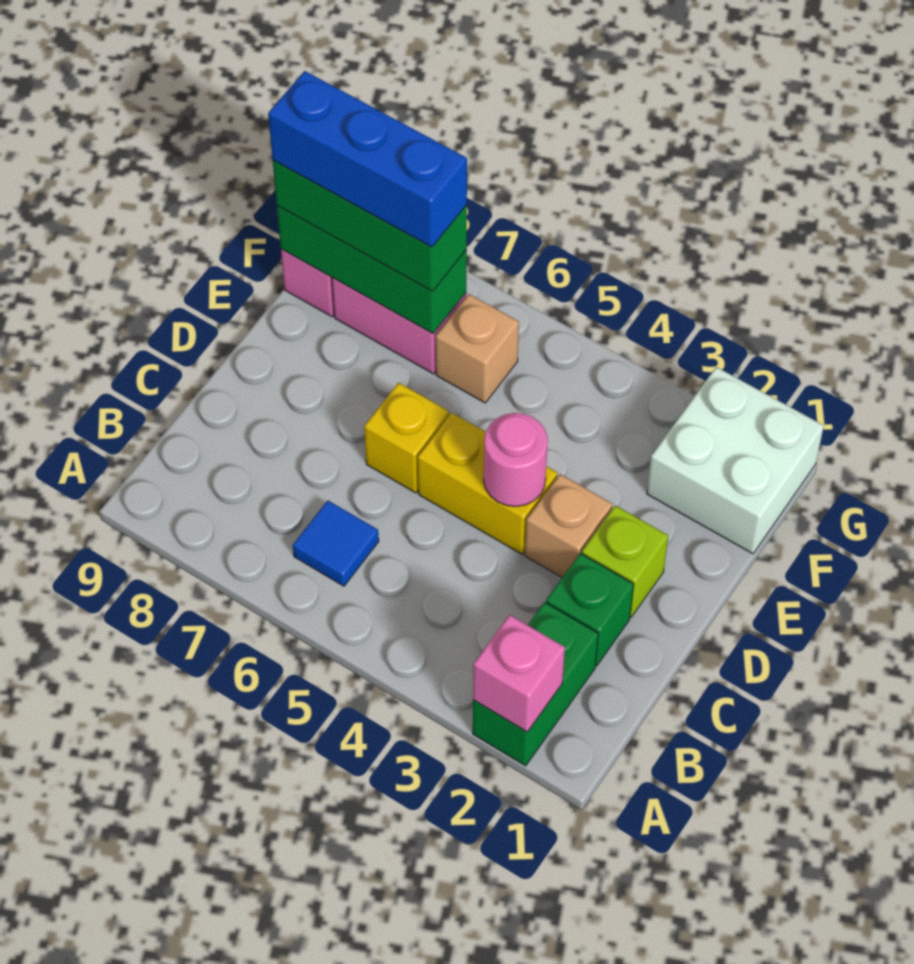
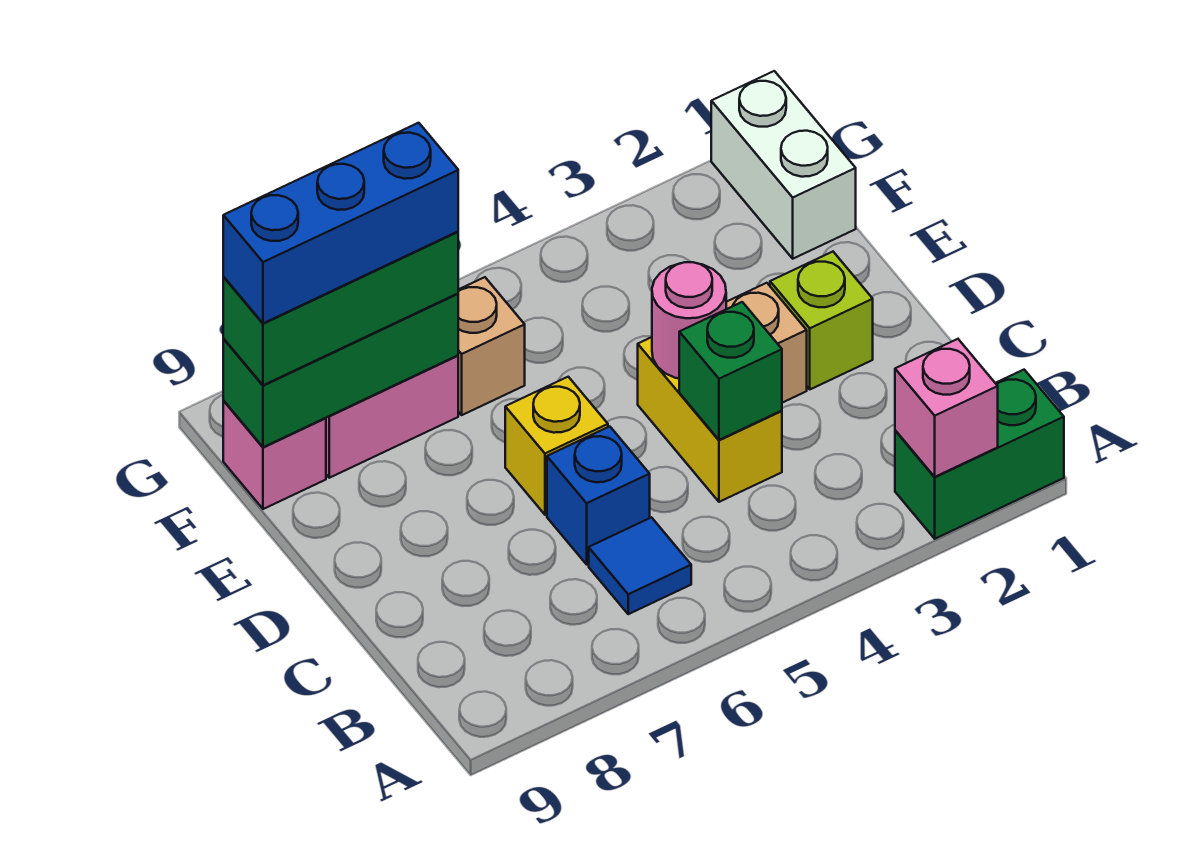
green brick A2:B2 level 1 -> green brick A1:A2 level 1
green brick C2 level 1 -> green brick C4 level 2
none -> blue brick C6 level 1
yellow brick D4:D5 level 1 -> yellow brick C4:D4 level 1
white brick F1:G2 level 1 -> white brick F1:G1 level 1

